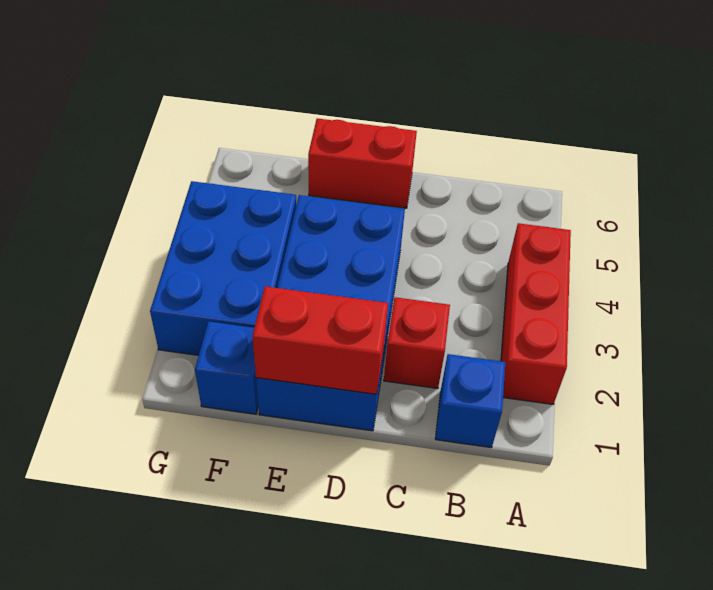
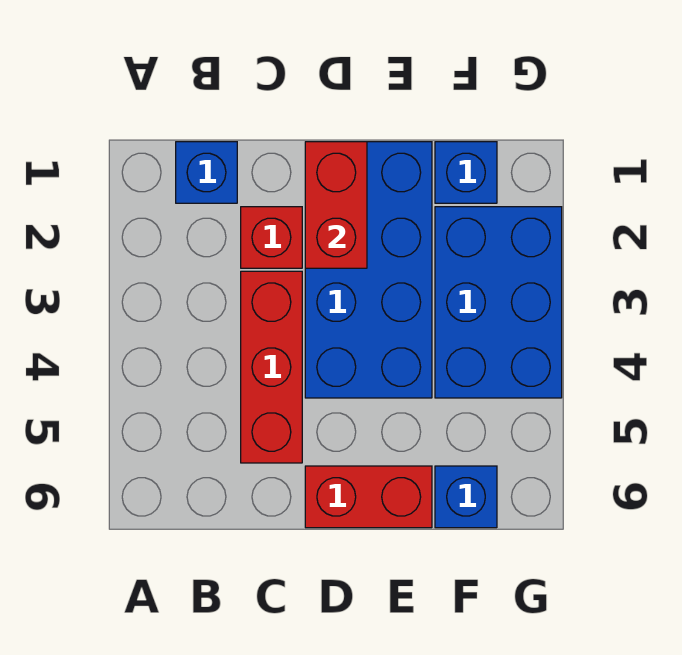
red brick A2:A4 level 1 -> red brick C3:C5 level 1
red brick D1:E1 level 2 -> red brick D1:D2 level 2
none -> blue brick F6 level 1

